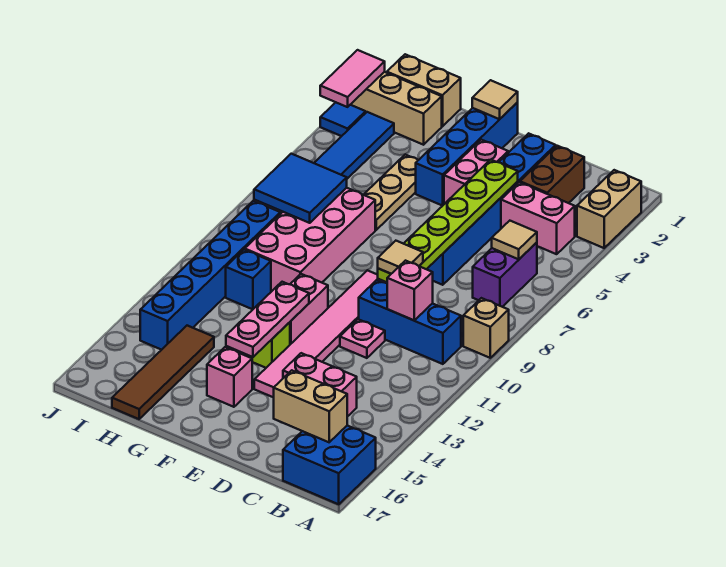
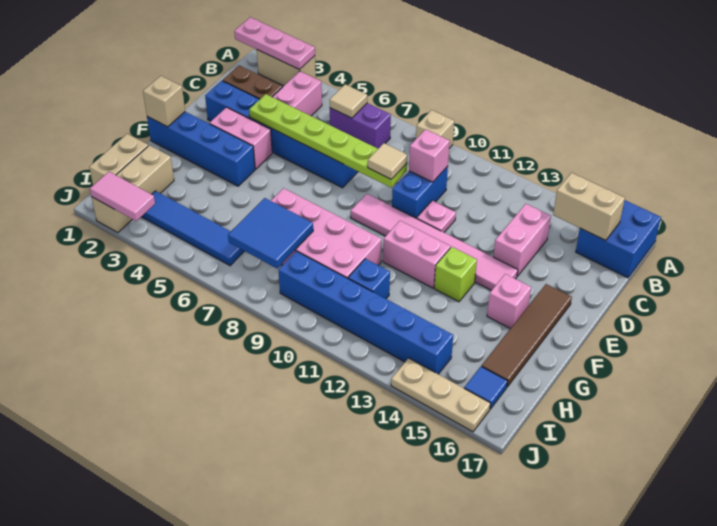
blue brick B10:D10 level 1 -> blue brick C10:D10 level 1
tan brick B16:C16 level 2 -> tan brick B15:B16 level 2
tan tile F1 level 2 -> tan brick F1 level 2
pink plate F12:F14 level 2 -> pink plate A1:A3 level 2
tan plate G4:G6 level 1 -> tan plate J14:J16 level 1
brown tile H14:H17 level 1 -> brown tile E16:H16 level 1
blue tile J3 level 1 -> blue tile I16 level 1

